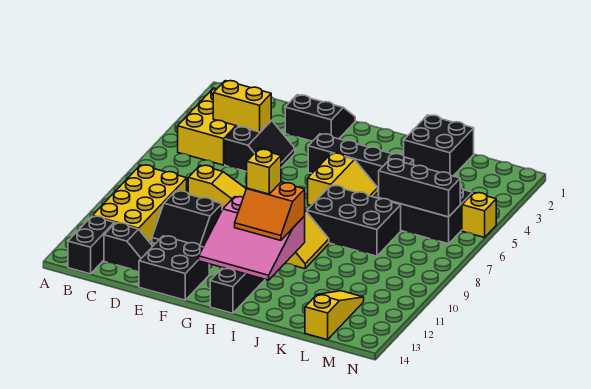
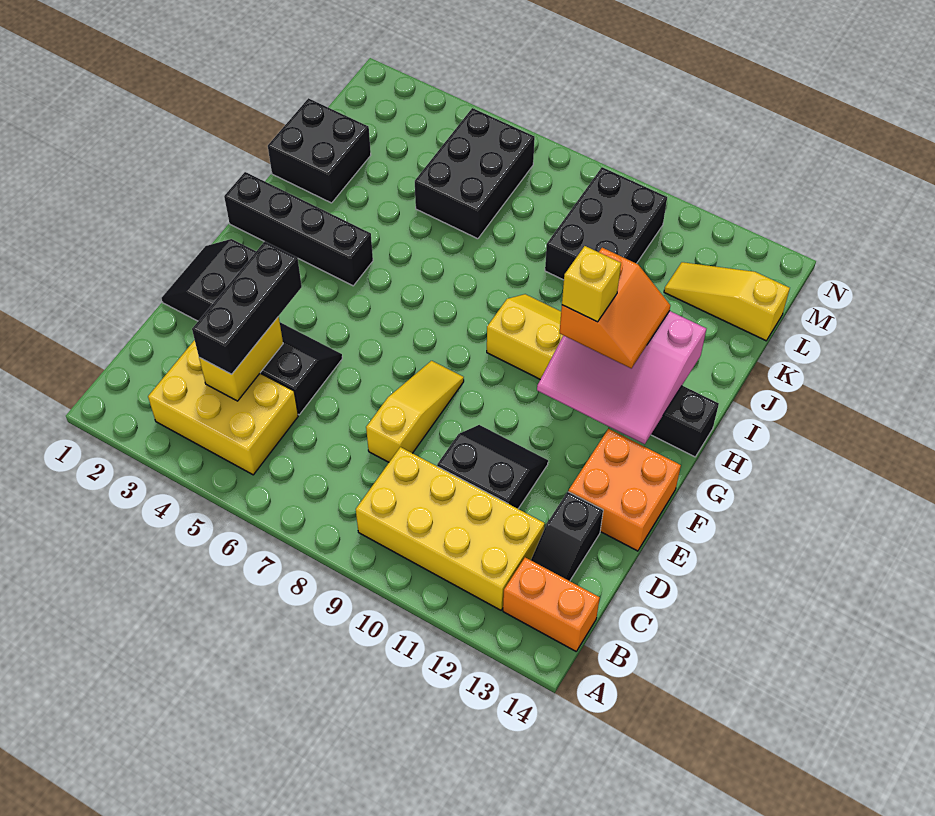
black brick B13:B14 level 1 -> orange brick B13:B14 level 1
black slope C13:D13 level 1 top C -> black slope C13:D13 level 1 top D
black slope D10:E11 level 1 top 10 -> black slope D10:E11 level 1 top D
black brick E13:F14 level 1 -> orange brick E13:F14 level 1
black brick G4:J4 level 1 -> black brick H1:H4 level 1
pink slope G11:I13 level 2 top 11 -> pink slope G11:I13 level 2 top I
yellow slope H5:I6 level 1 top H -> none
black brick I7:K8 level 1 -> black brick K9:M10 level 1
black brick K6:M6 level 2 -> black brick C4:E4 level 3
yellow brick N5 level 1 -> none

